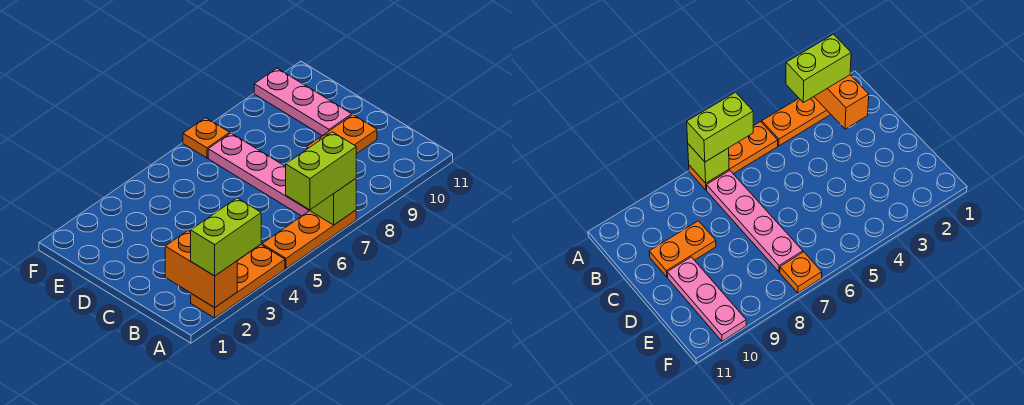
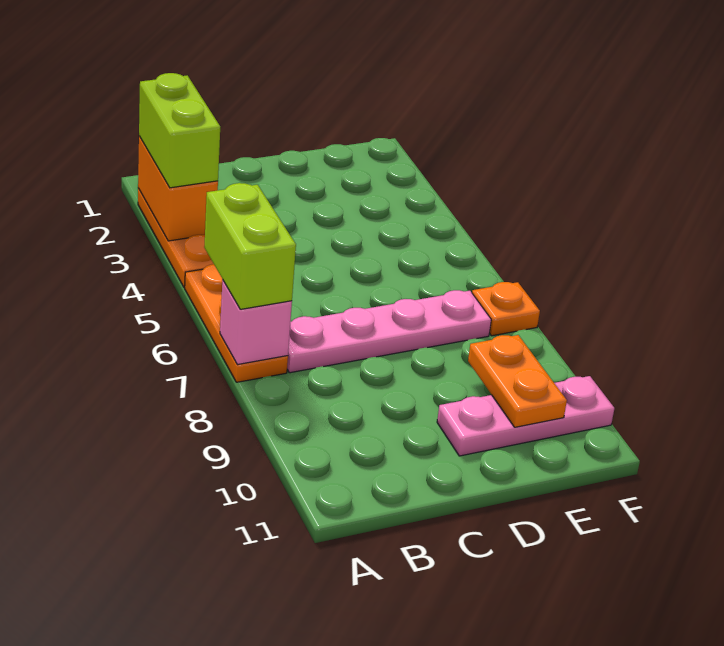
orange brick A2:B2 level 2 -> orange brick A2:A3 level 2
lime brick A7 level 2 -> pink brick A7 level 2
orange plate C9:C10 level 1 -> orange plate E9:E10 level 2

